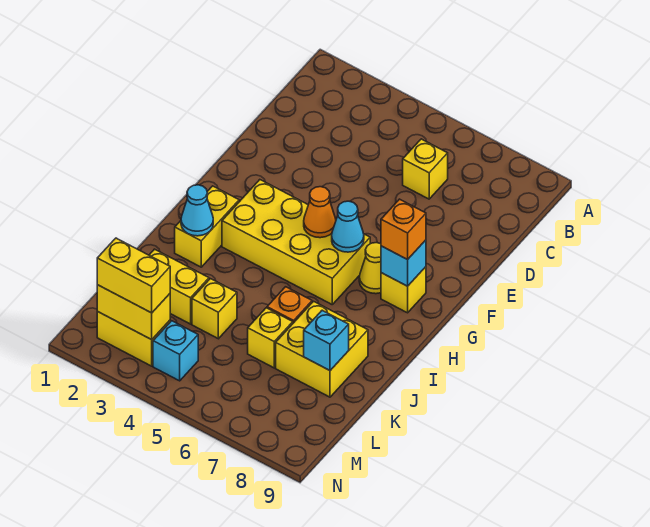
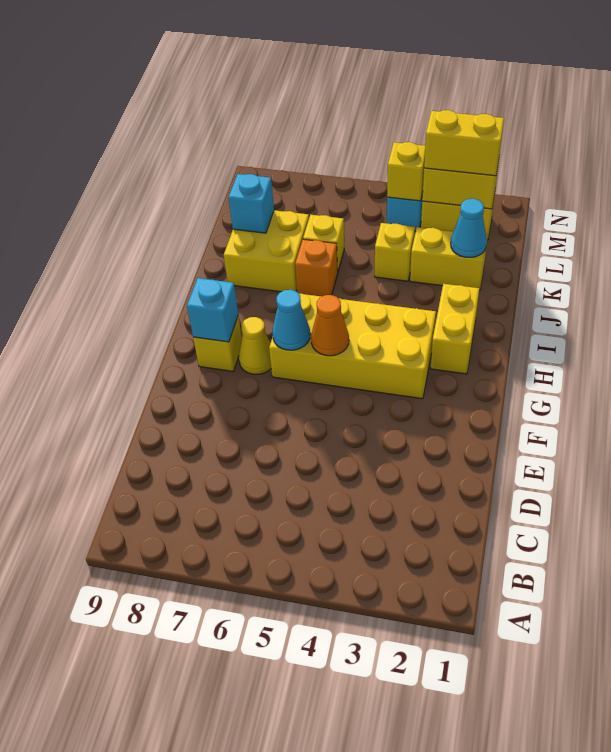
yellow brick C6 level 1 -> yellow brick M4 level 2
orange brick G8 level 3 -> none
cyan cone I2 level 2 -> cyan cone K2 level 2

